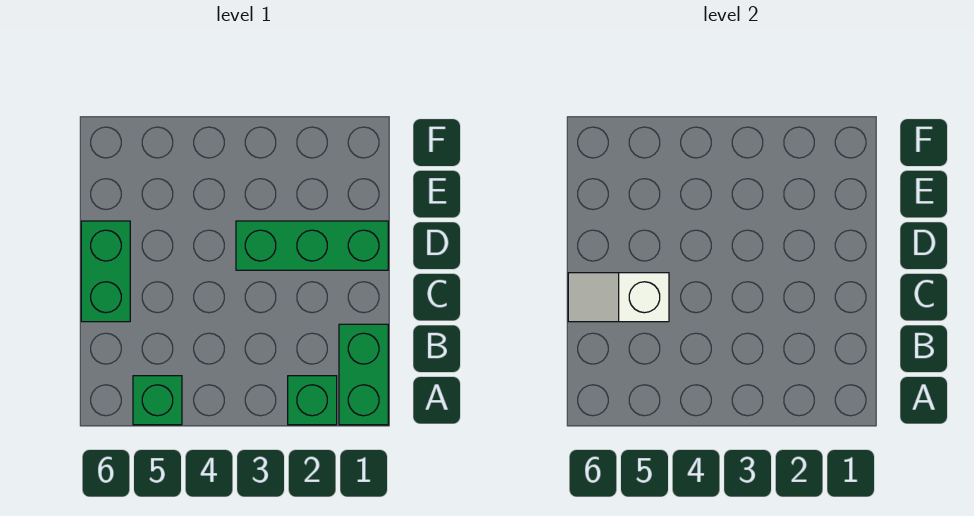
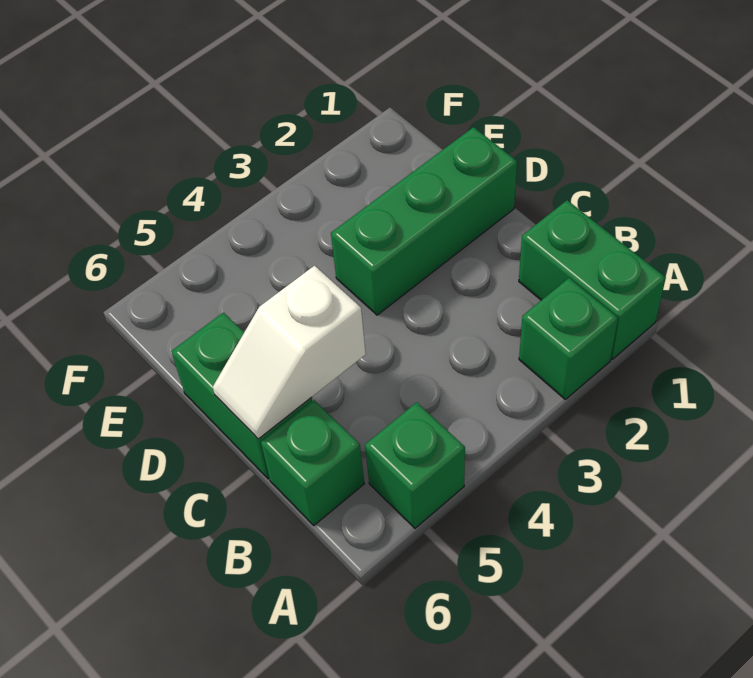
none -> green brick B6 level 1

